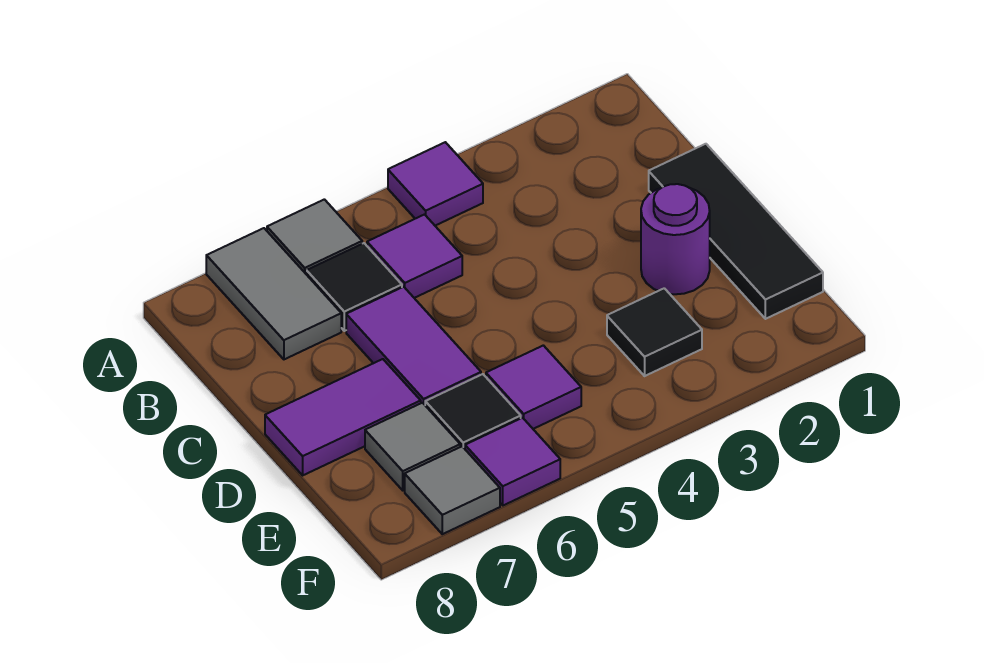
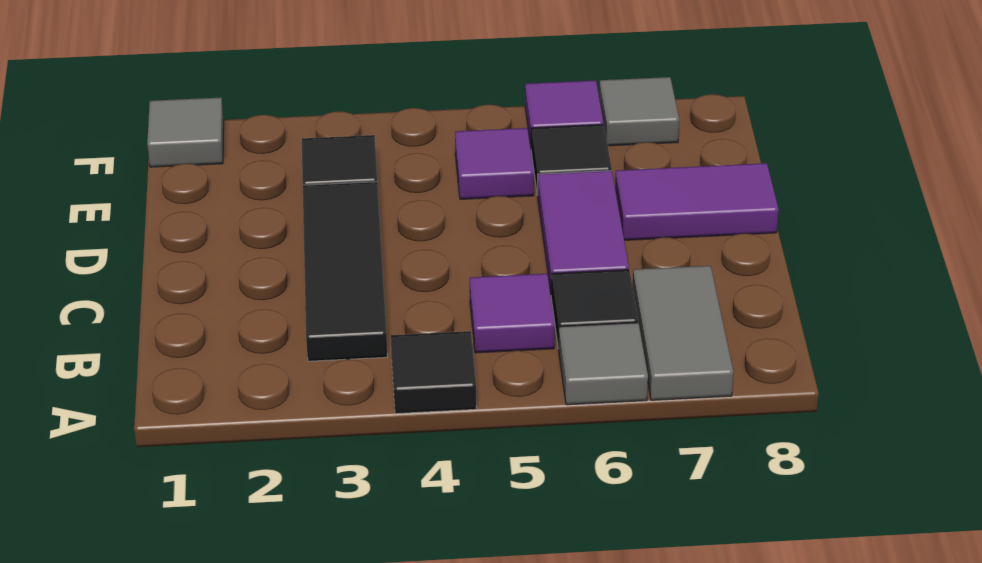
purple tile A4 level 1 -> black tile A4 level 1
black tile C1:E1 level 1 -> black tile B3:D3 level 1
purple round brick D2 level 1 -> none
grey tile E7 level 1 -> grey tile F1 level 1

